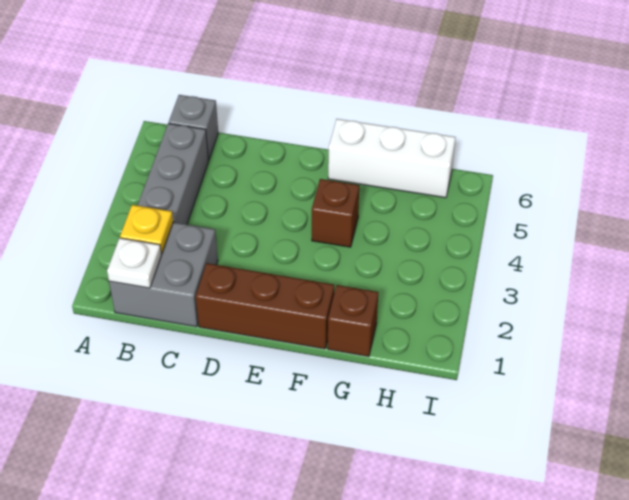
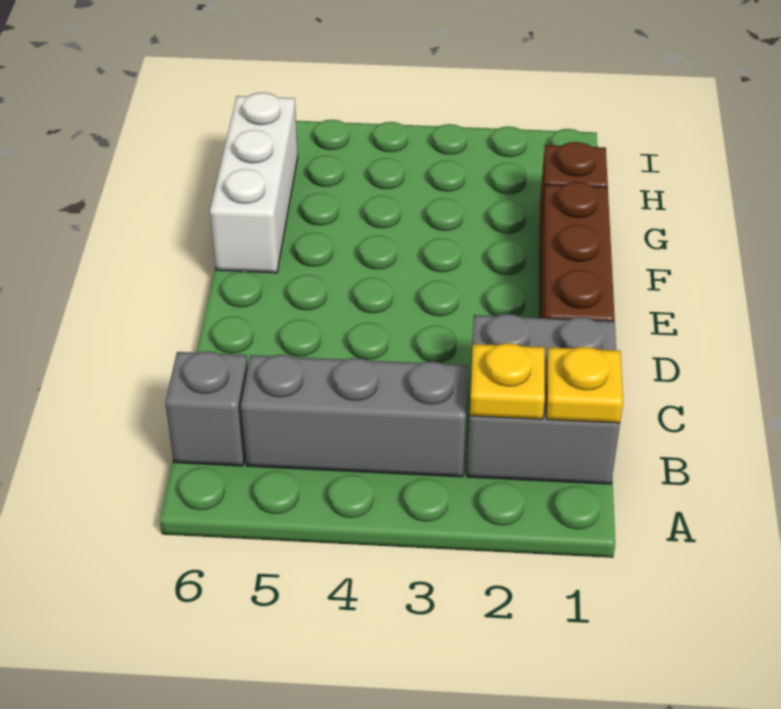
white plate B1 level 2 -> yellow plate B1 level 2
brown brick F4 level 1 -> none

